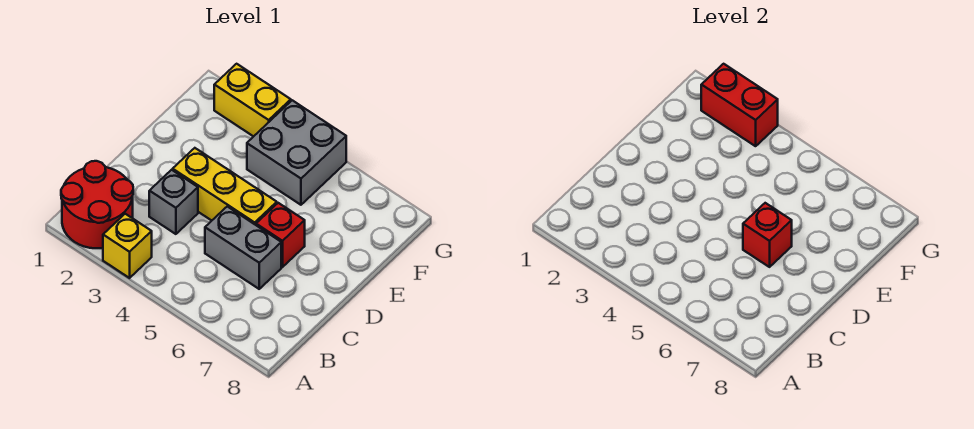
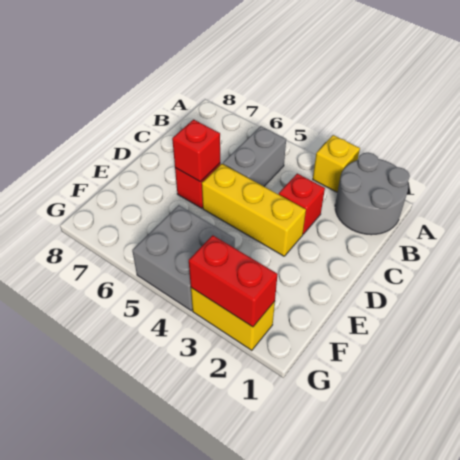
red round brick A1:B2 level 1 -> grey round brick A1:B2 level 1
grey brick C3 level 1 -> red brick C3 level 1
grey brick C5:C6 level 1 -> grey brick B5:C5 level 1

